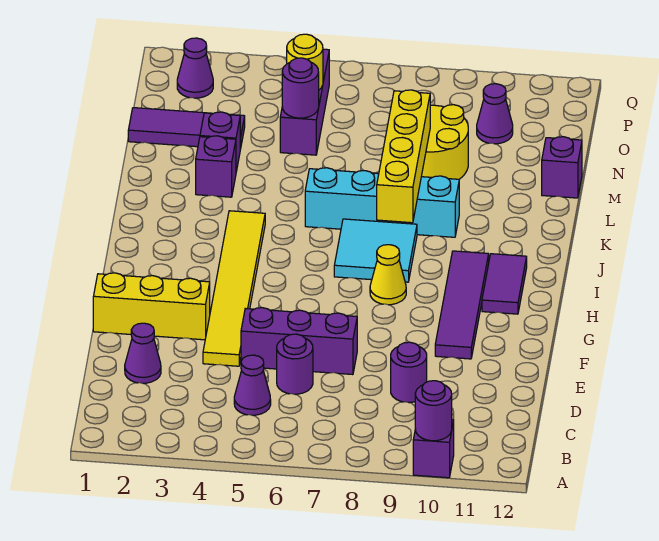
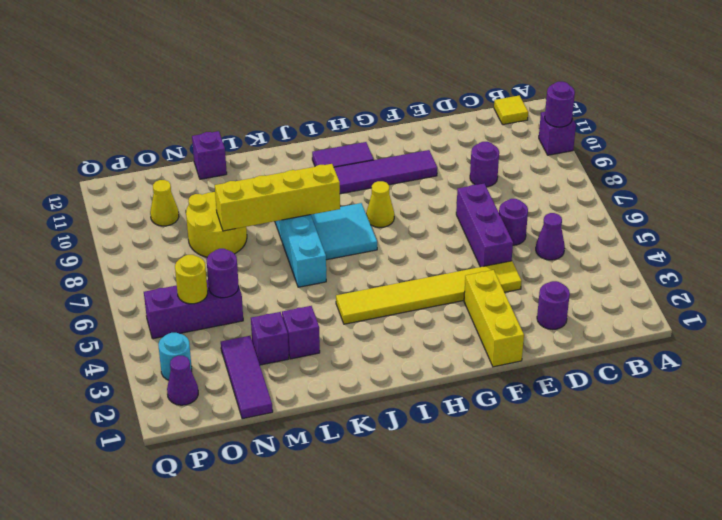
none -> yellow tile B12 level 1
purple cone D2 level 1 -> purple round brick D2 level 1
purple cone O10 level 1 -> yellow cone O10 level 1
none -> cyan round brick P3 level 1

